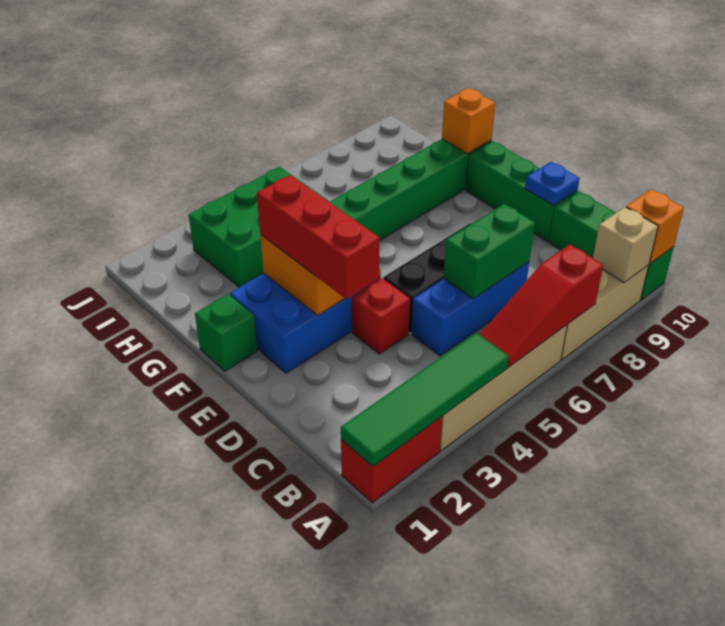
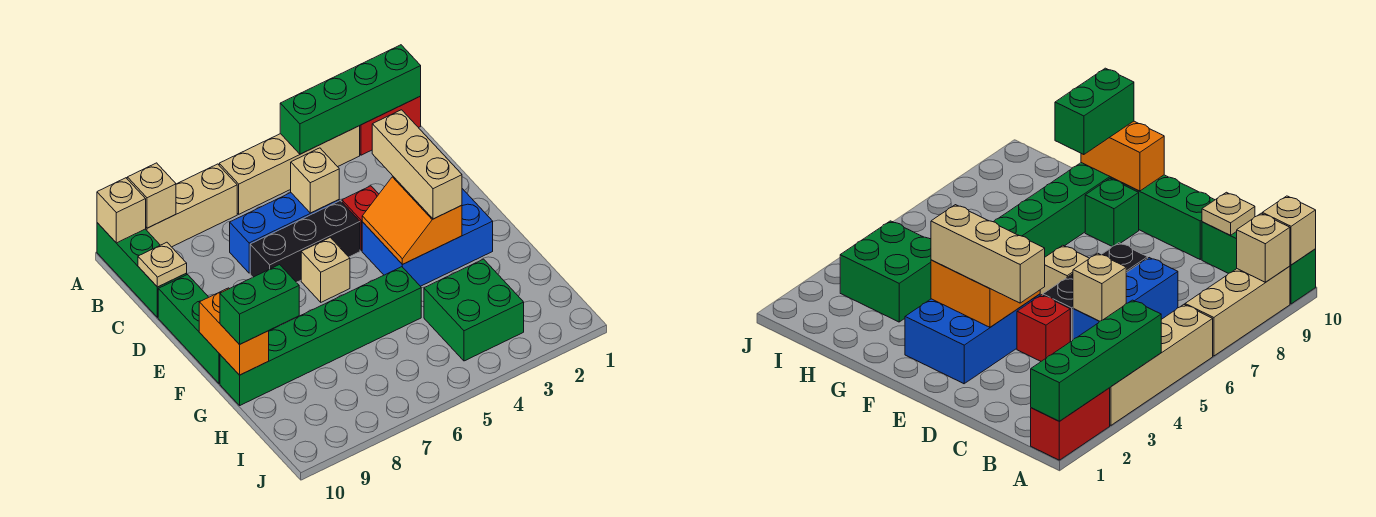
green tile A1:A4 level 2 -> green brick A1:A4 level 2
red slope A5:A7 level 2 top 7 -> none
orange brick A10 level 2 -> tan brick A10 level 2
none -> tan brick C5 level 2
green brick C6:C7 level 2 -> green brick G9:G10 level 3
none -> tan plate C10 level 2
red brick D3:F3 level 3 -> tan brick D3:F3 level 3
blue plate D10 level 2 -> none
none -> tan brick E6 level 1
green brick F1 level 1 -> green brick F9 level 1
orange brick G10 level 2 -> orange brick F10:G10 level 2
green brick H3:I5 level 1 -> green brick H3:I4 level 1

